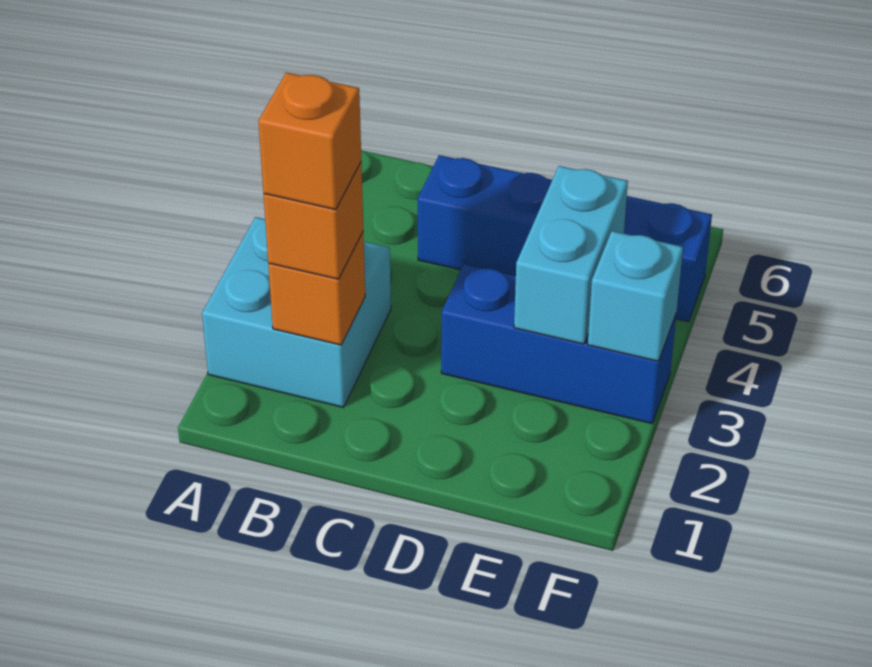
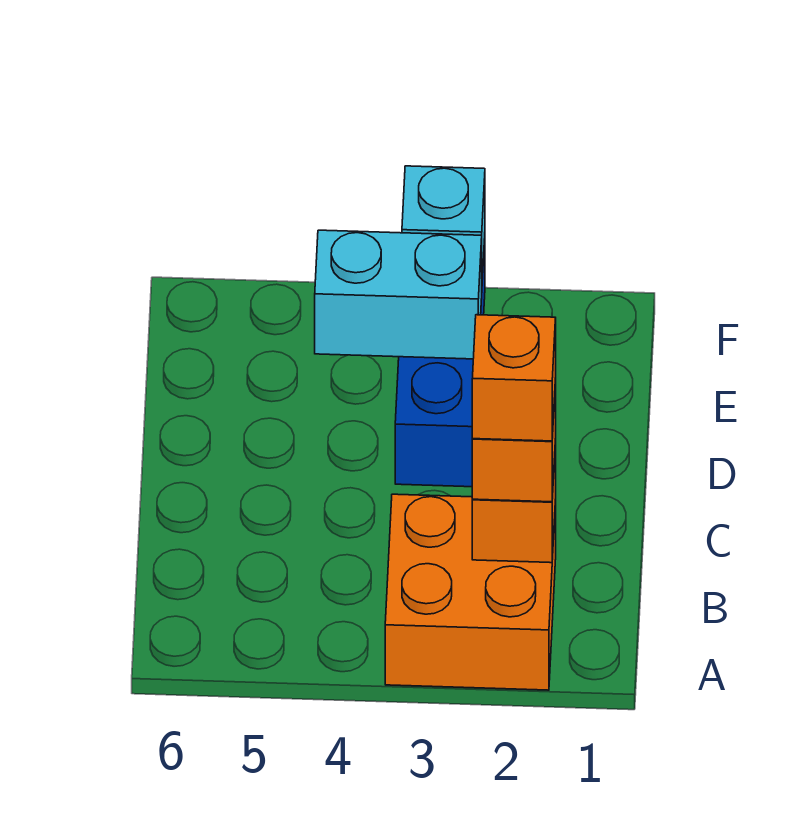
cyan brick A2:B3 level 1 -> orange brick A2:B3 level 1
blue brick C5:F5 level 1 -> none

